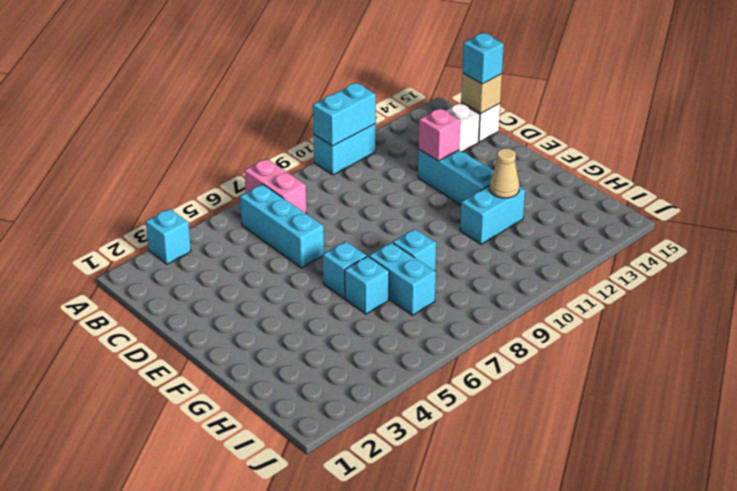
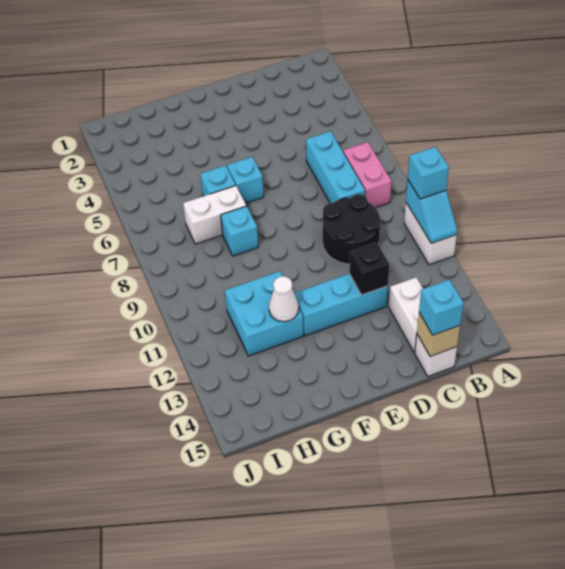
cyan brick A3 level 1 -> cyan brick A10 level 3
pink brick A7:B7 level 1 -> pink brick B7:B8 level 1
cyan brick A10:A11 level 1 -> white brick A10:A11 level 1
cyan brick A10:A11 level 2 -> cyan slope A10:A11 level 2 top 10
cyan brick B6:D6 level 1 -> cyan brick C6:C8 level 1
none -> black round brick C9:D10 level 1
pink brick D12 level 2 -> black brick D12 level 2
cyan brick G7:H7 level 1 -> white brick G7:H7 level 1
cyan brick G11:G12 level 1 -> cyan brick G11:H12 level 1
tan cone G12 level 2 -> white cone G12 level 2

